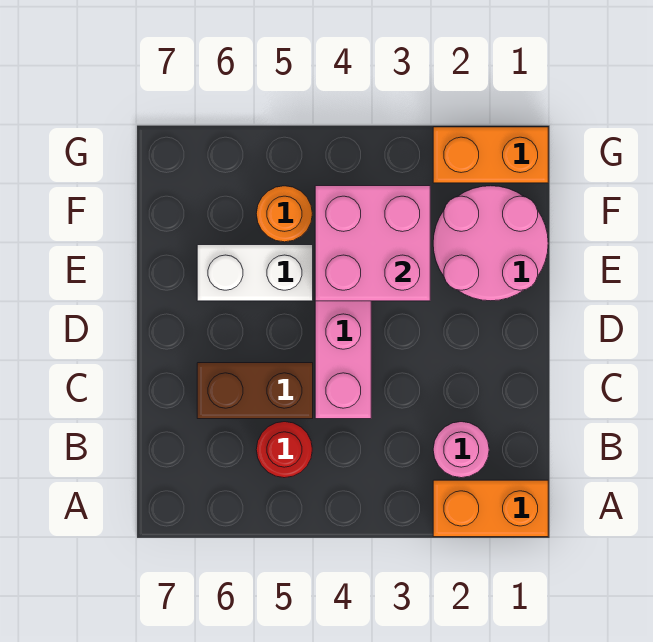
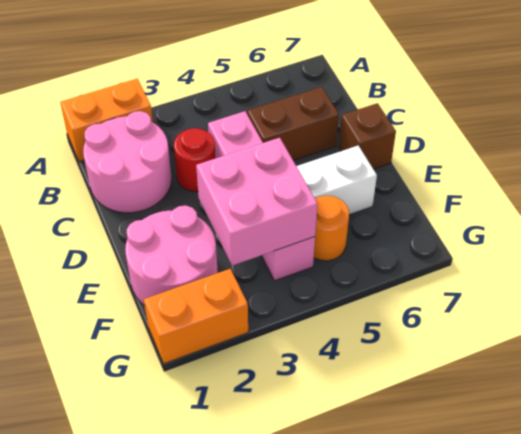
pink round brick B2 level 1 -> pink round brick B1:C2 level 1
red round brick B5 level 1 -> red round brick C3 level 1
none -> brown brick D7 level 1

